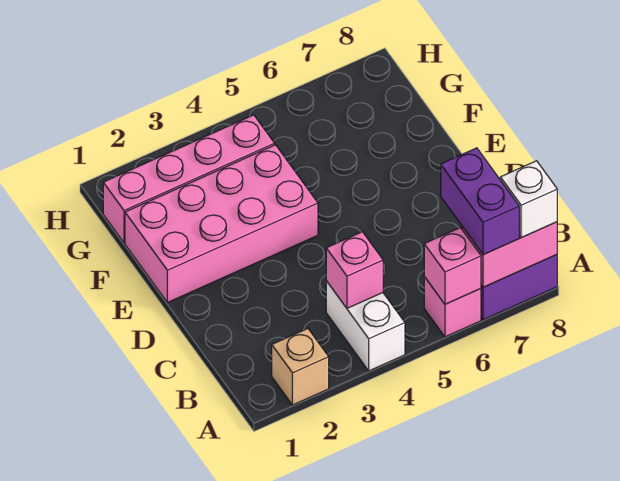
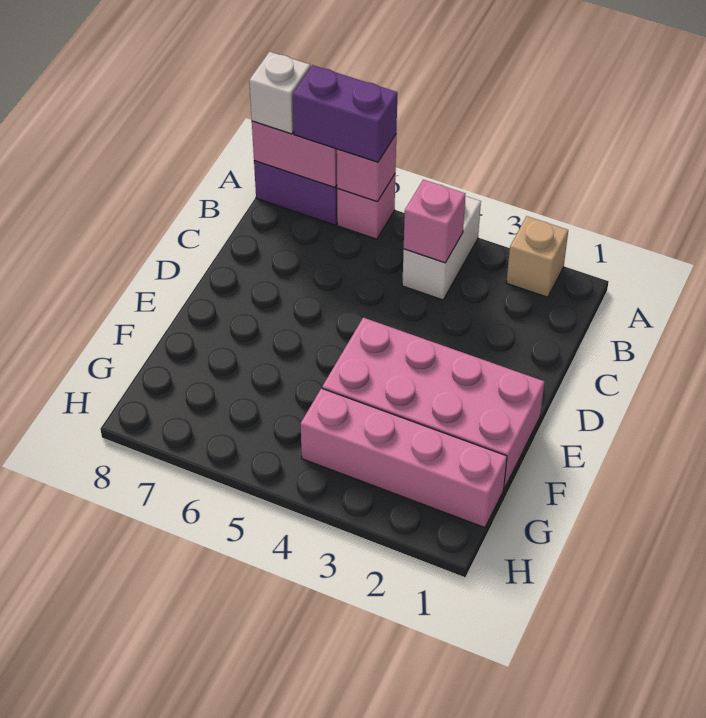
purple brick A7:B7 level 3 -> purple brick A6:A7 level 3

